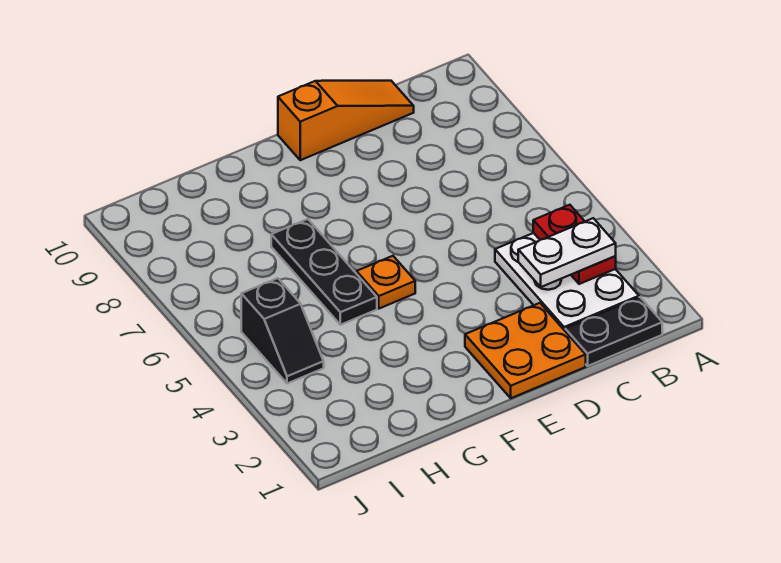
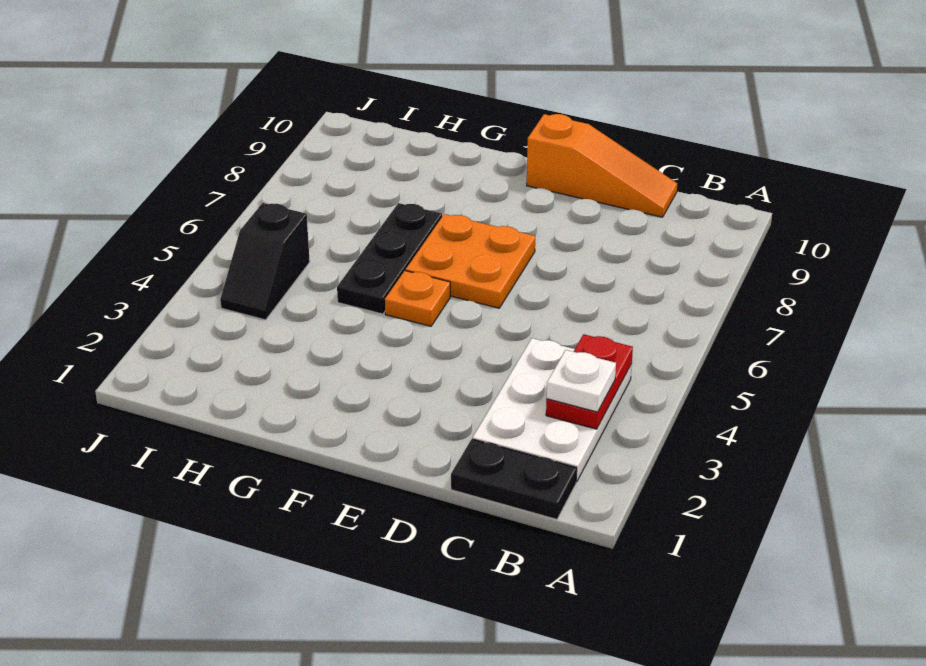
white plate B3:C3 level 3 -> white plate B3 level 3
orange plate D1:E2 level 1 -> orange plate E6:F7 level 1

